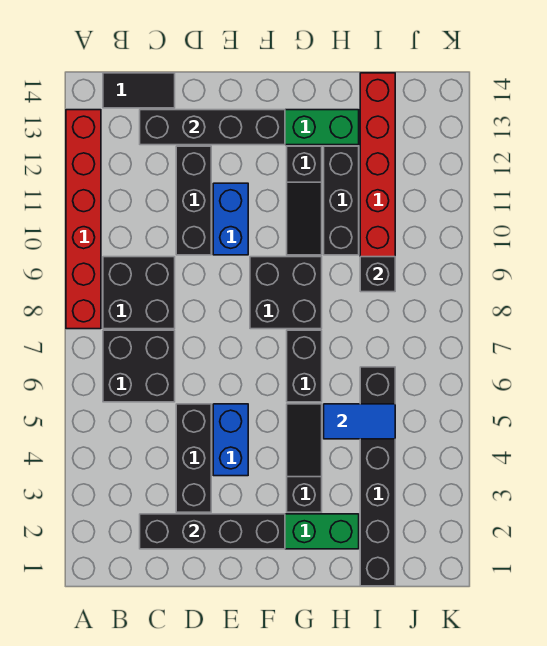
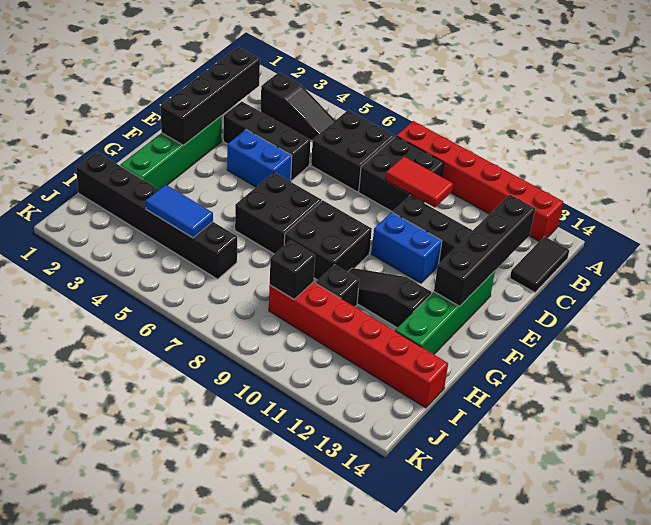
none -> red tile C9:C10 level 2
black slope G3:G5 level 1 top 3 -> black slope B3:B5 level 1 top 3
black brick G6:G7 level 1 -> black brick F6:G7 level 1
blue tile H5:I5 level 2 -> blue tile I4:I5 level 2
black brick H10:H12 level 1 -> black brick H10 level 1

